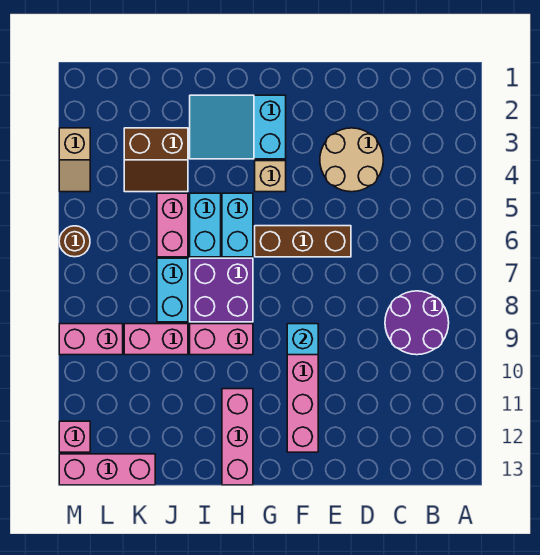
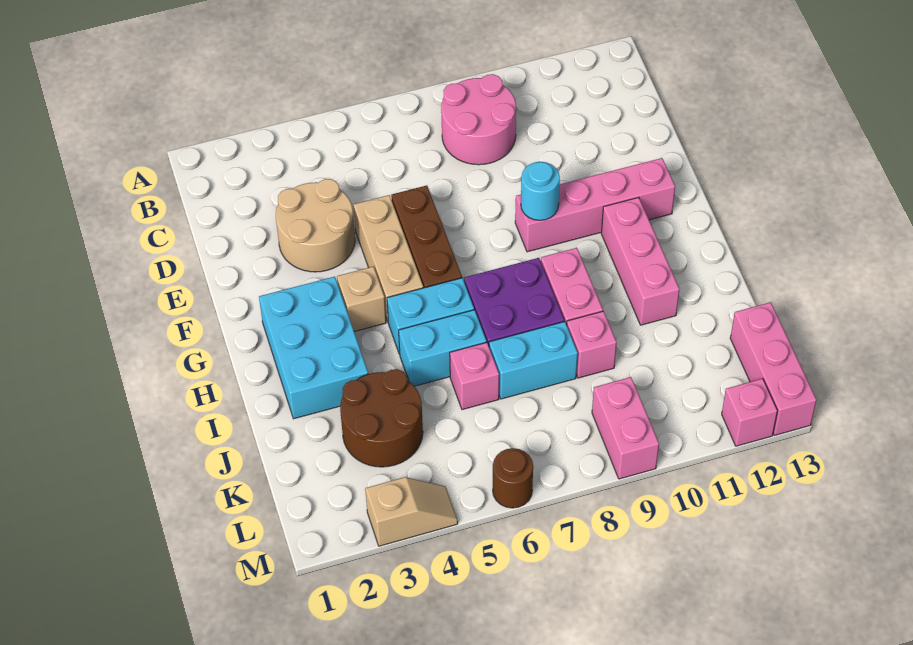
purple round brick B8:C9 level 1 -> pink round brick B8:C9 level 1
none -> tan brick E5:G5 level 1
cyan brick F9 level 2 -> cyan round brick F9 level 2
cyan slope G2:I3 level 1 top G -> cyan brick G2:I3 level 1
pink brick H11:H13 level 1 -> pink brick G11:I11 level 1
brown slope J3:K4 level 1 top 3 -> brown round brick J3:K4 level 1
pink brick J5:J6 level 1 -> pink brick J6 level 1
pink brick J9:K9 level 1 -> pink brick J9 level 1

